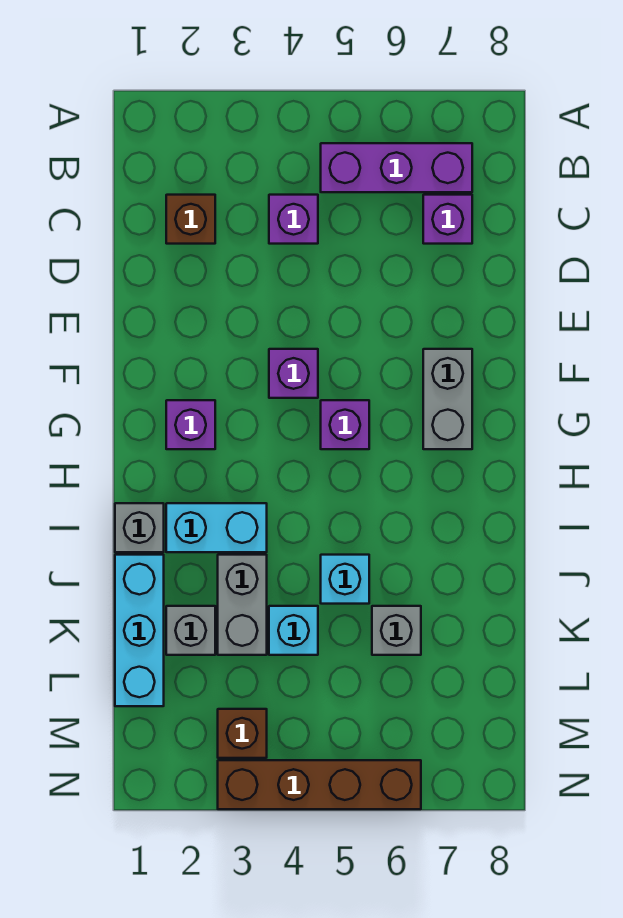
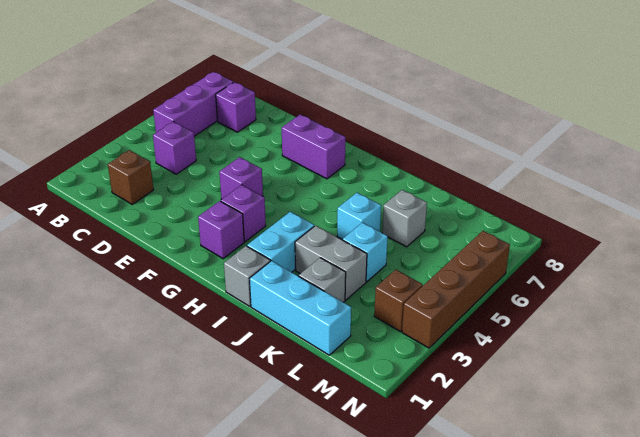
grey brick F7:G7 level 1 -> purple brick F7:G7 level 1
purple brick G5 level 1 -> purple brick G3 level 1

